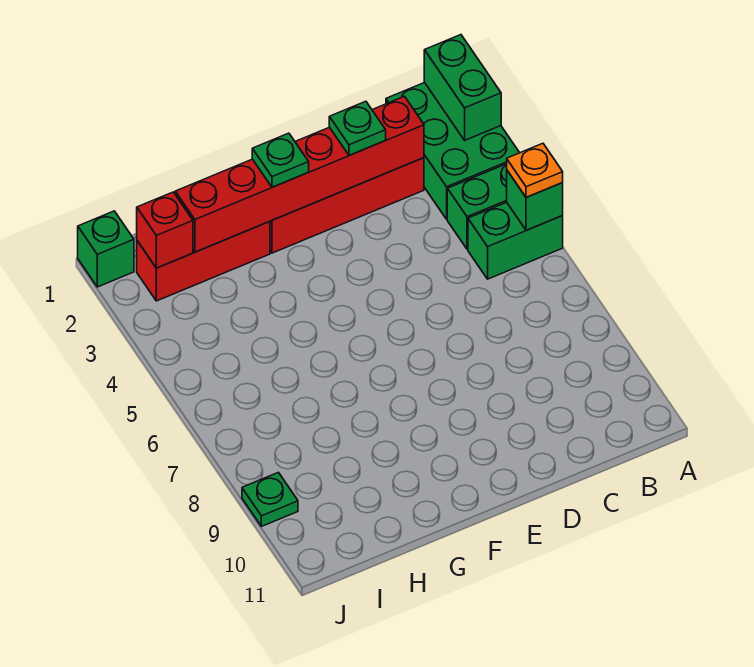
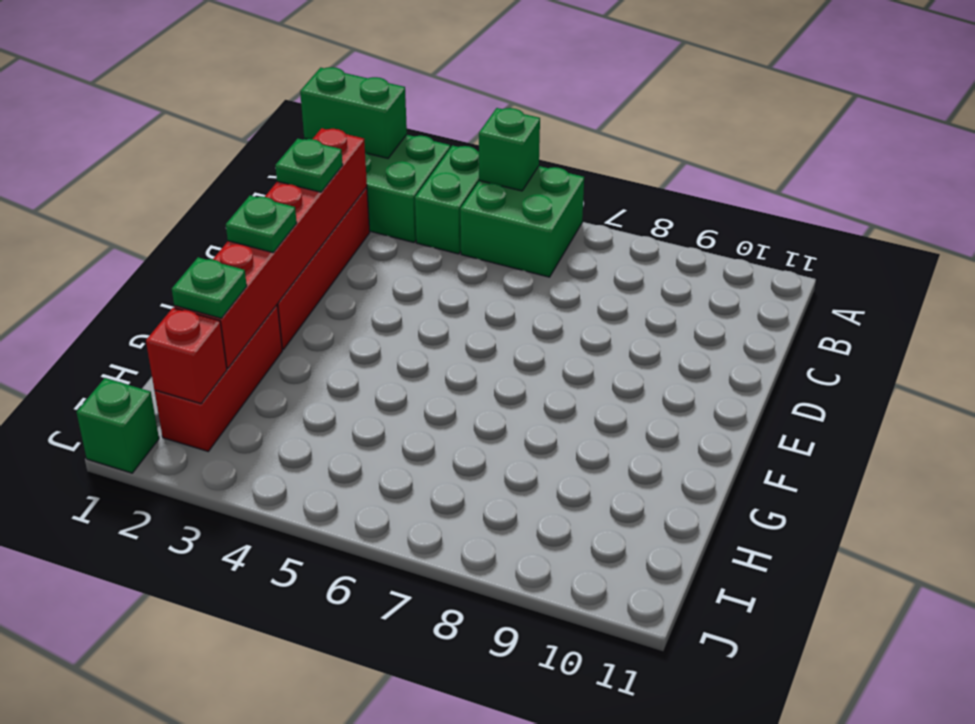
green brick A5:B5 level 1 -> green brick A5:B6 level 1
orange plate A5 level 3 -> none
green plate J9 level 1 -> green plate H2 level 3

